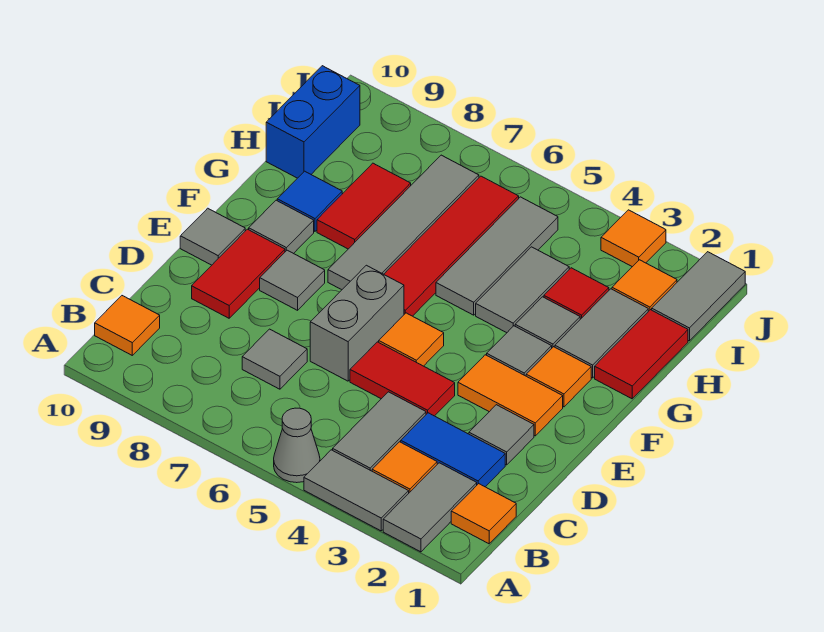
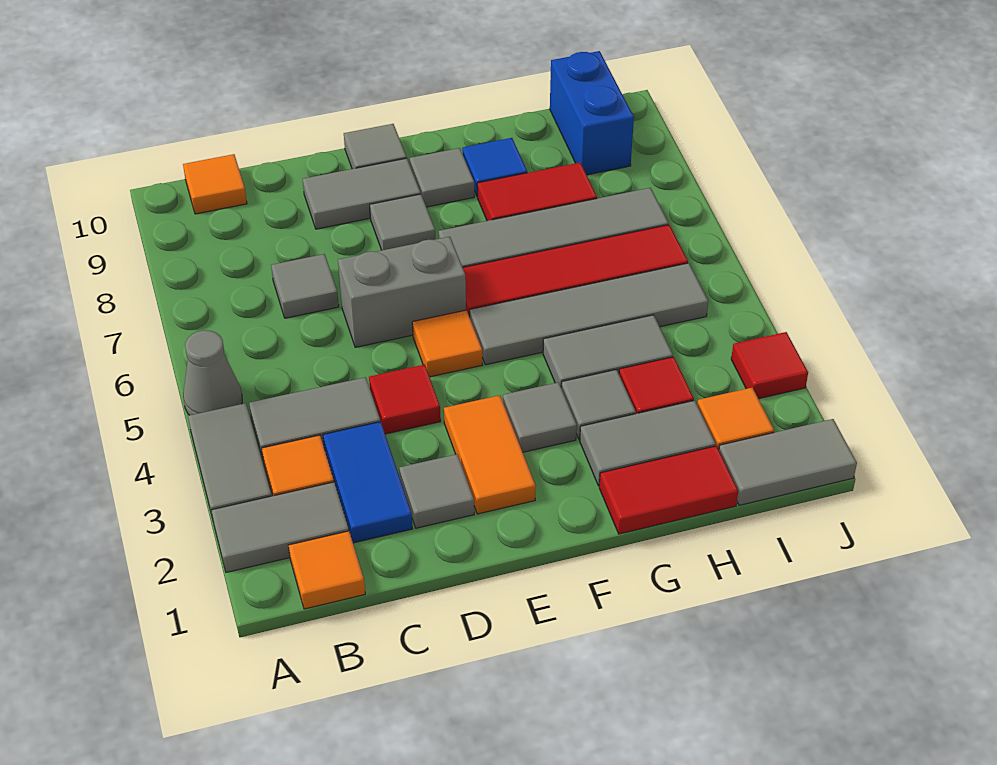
red tile D4:D5 level 1 -> red tile D4 level 1
red tile D9:E9 level 1 -> grey tile D9:E9 level 1
orange tile F2 level 1 -> none
grey tile G5:I5 level 1 -> grey tile F5:I5 level 1
blue brick H10:I10 level 1 -> blue brick I9:I10 level 1
orange tile J3 level 1 -> red tile J3 level 1

